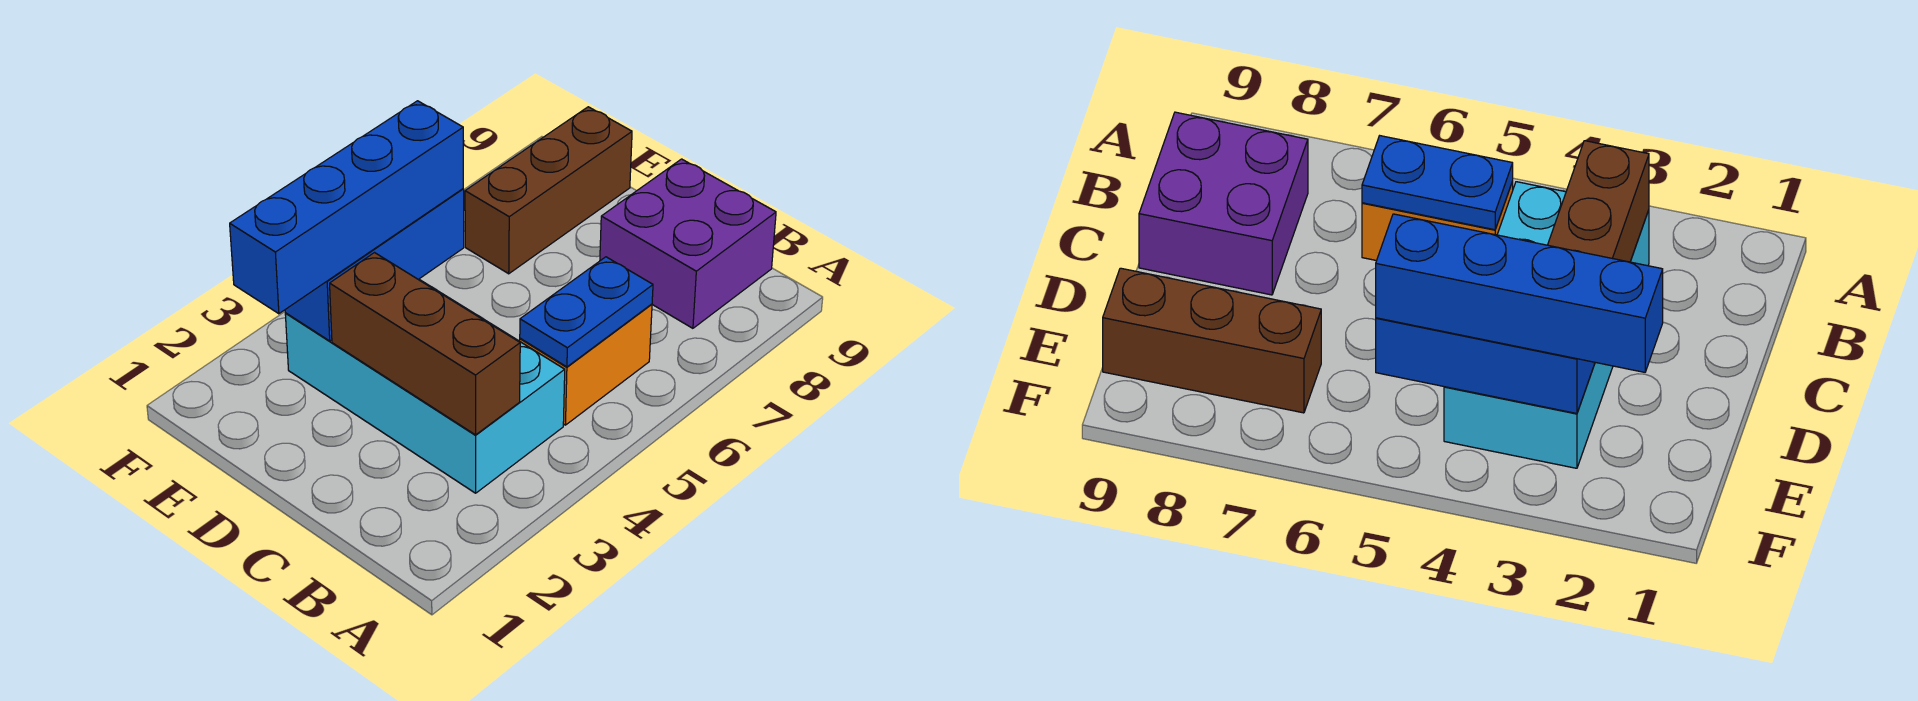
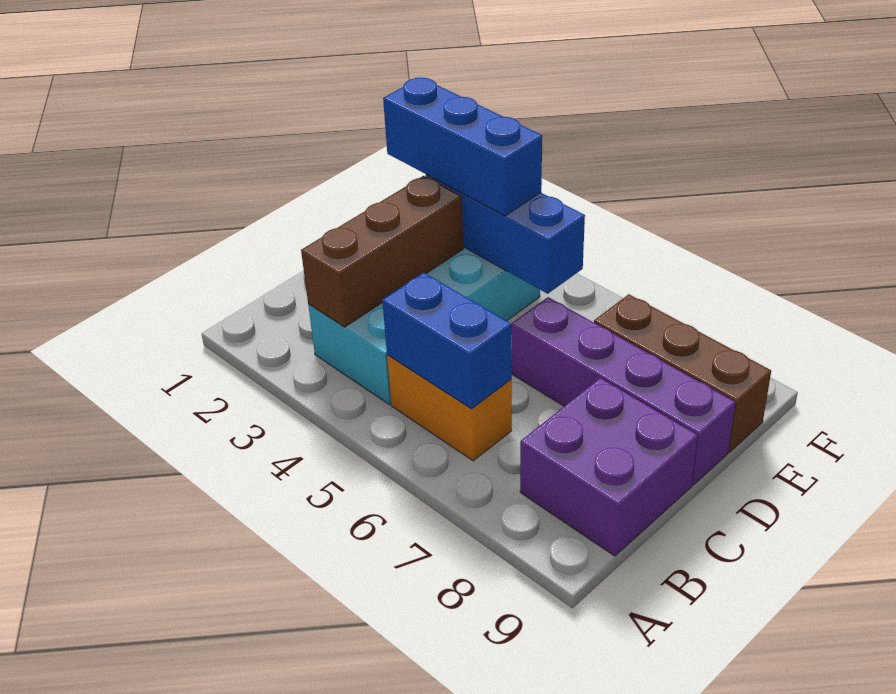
blue plate B5:B6 level 2 -> blue brick B5:B6 level 2
none -> purple brick D6:D9 level 1
blue brick E2:E5 level 3 -> blue brick E2:E4 level 3

